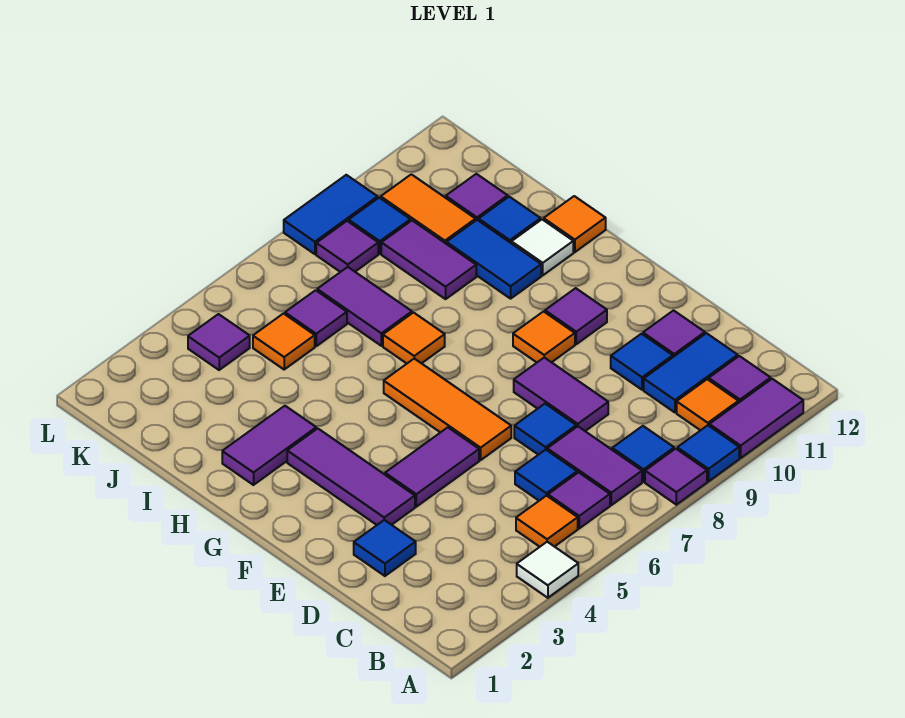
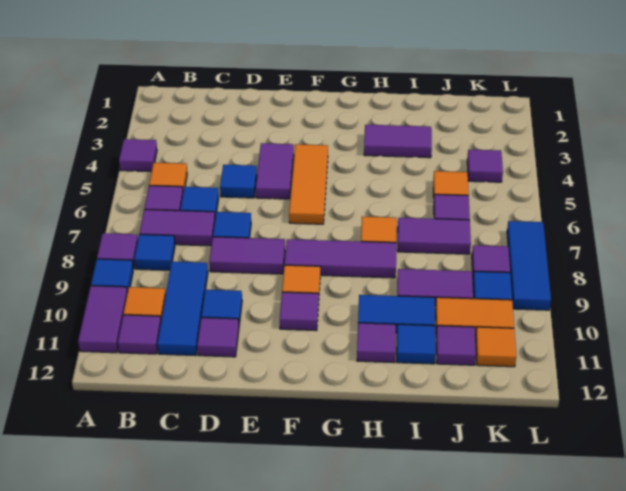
white tile A4 level 1 -> purple tile A4 level 1
blue tile C10:C11 level 1 -> blue tile C9:C11 level 1
blue tile D2 level 1 -> blue tile D5 level 1
purple tile E3:G3 level 1 -> purple tile F8:H8 level 1
orange tile E6:G6 level 1 -> orange tile F4:F6 level 1
purple tile H2:H3 level 1 -> purple tile H3:I3 level 1
white tile H11 level 1 -> purple tile H11 level 1
orange tile H12 level 1 -> orange tile K11 level 1
blue tile L8:L9 level 1 -> blue tile L7:L9 level 1

